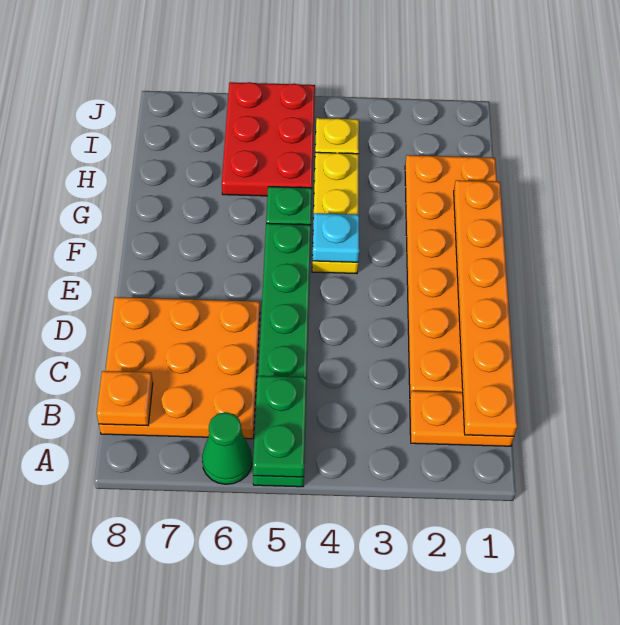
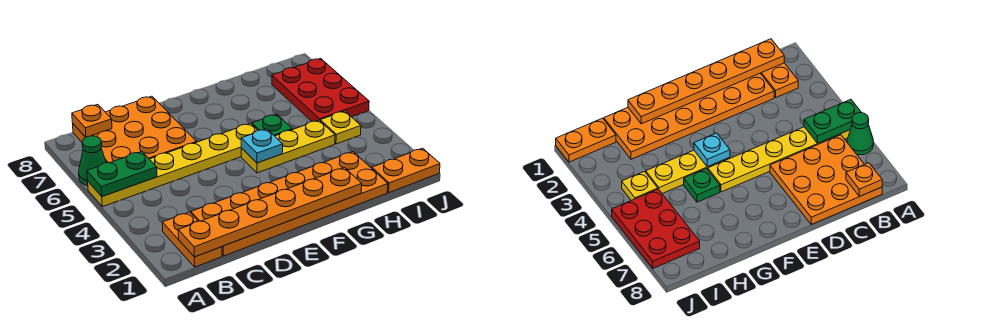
green plate A5:F5 level 1 -> yellow plate A5:F5 level 1
red plate H5:J6 level 1 -> red plate I5:J7 level 1
none -> orange plate I1:J1 level 1

